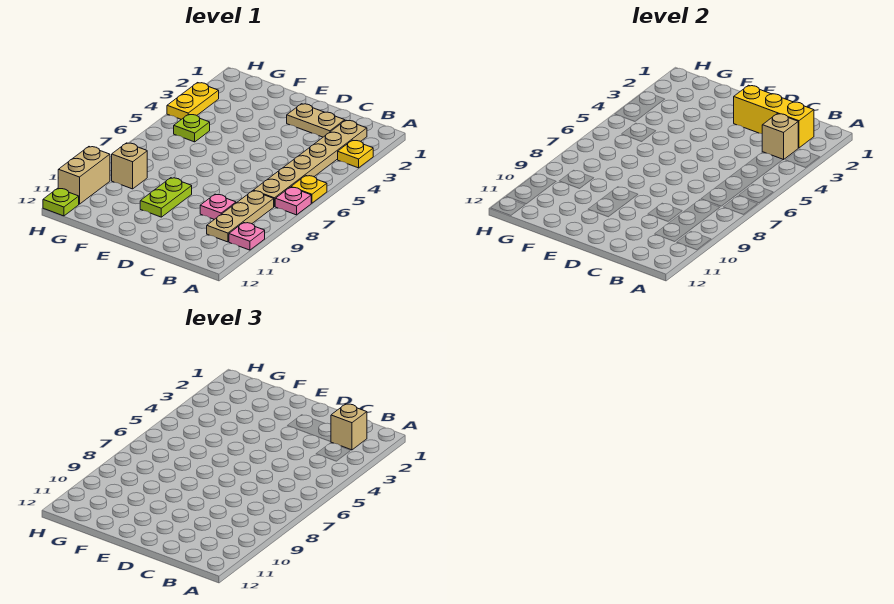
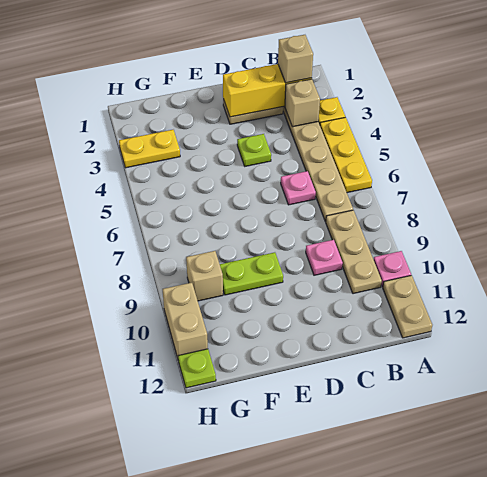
yellow plate A6 level 1 -> yellow plate A4:A6 level 1
pink plate A7 level 1 -> pink plate C6 level 1
none -> tan plate A11:A12 level 1
lime plate E9:E10 level 1 -> lime plate E9:F9 level 1
lime plate G5 level 1 -> lime plate D4 level 1
yellow plate H3:H4 level 1 -> yellow plate G3:H3 level 1

